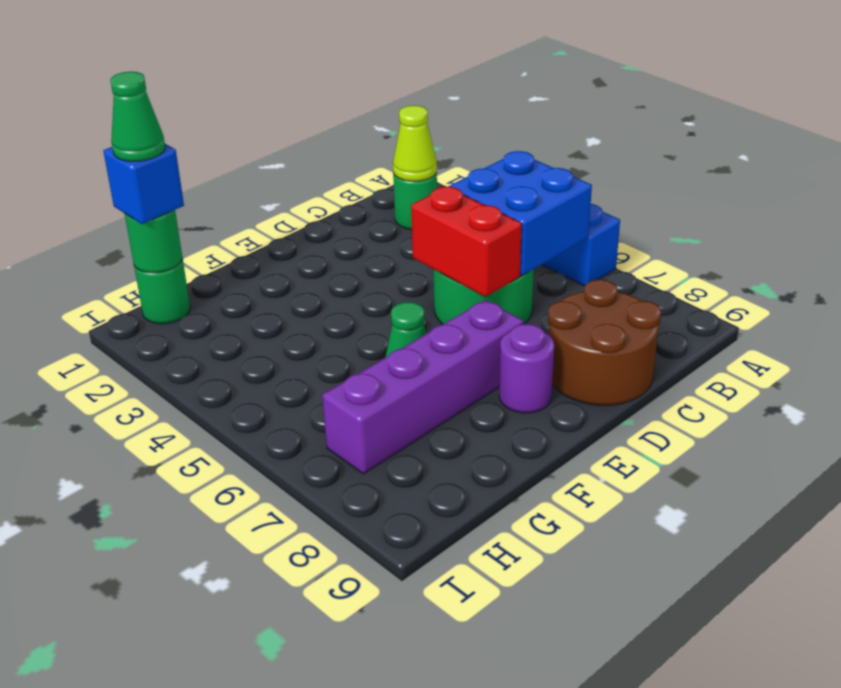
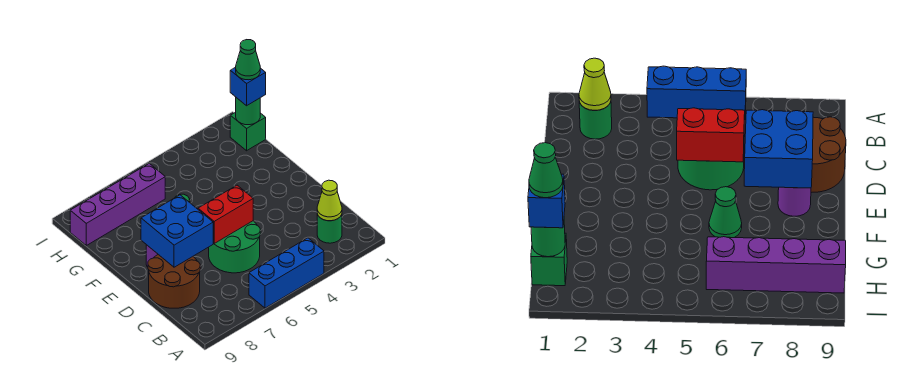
blue brick B5:C6 level 2 -> blue brick D7:E8 level 2
purple brick E7:H7 level 1 -> purple brick H6:H9 level 1
green round brick H1 level 1 -> green brick H1 level 1

